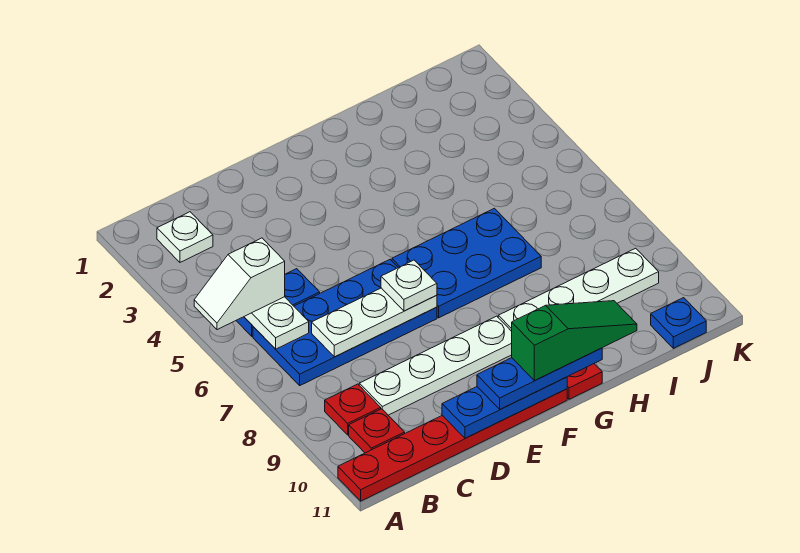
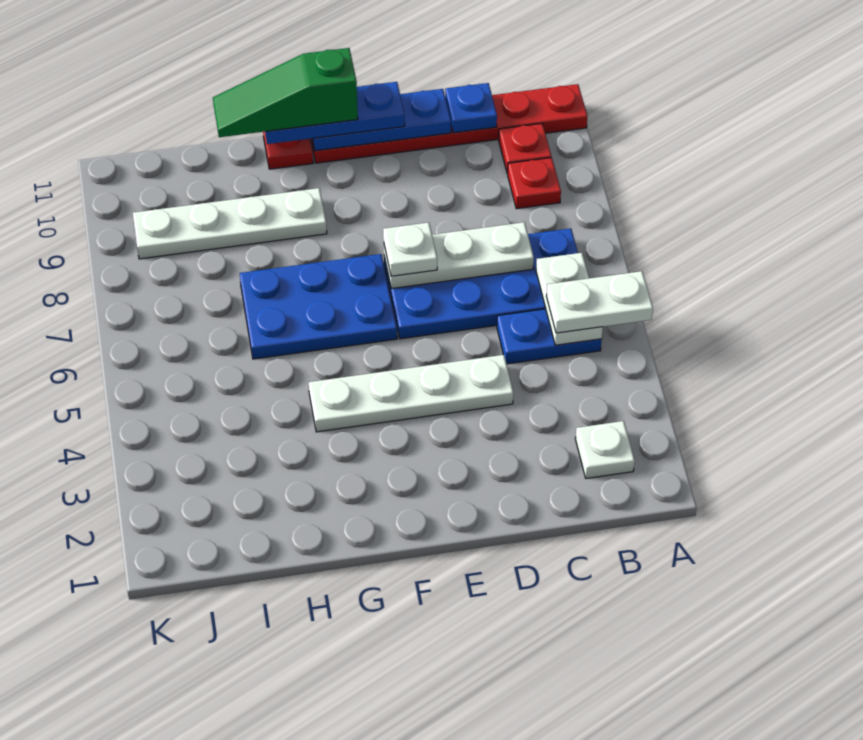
white slope A5:B5 level 3 top B -> white plate A5:B5 level 3
white plate C9:F9 level 1 -> white plate D4:G4 level 1
blue plate J11 level 1 -> blue plate C11 level 2

